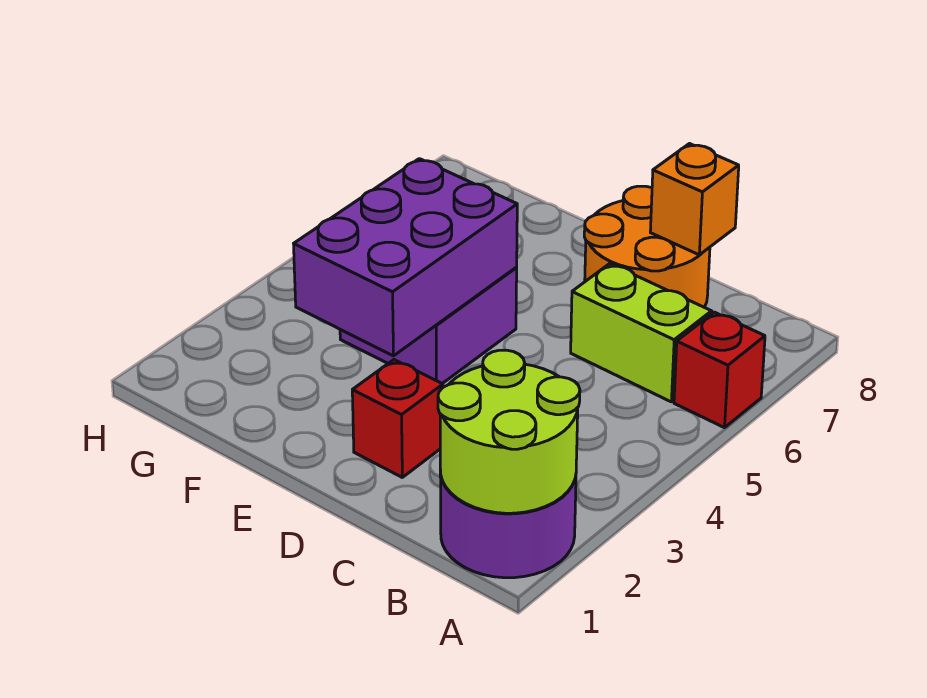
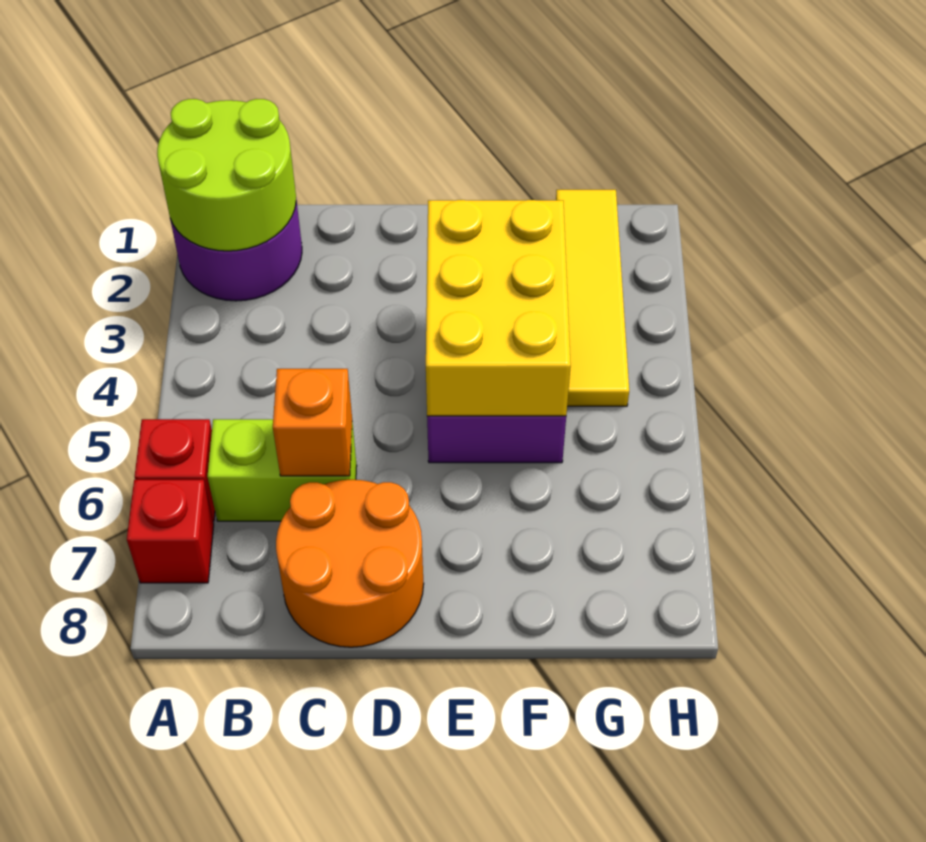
orange brick C8 level 2 -> orange brick C6 level 2
red brick D2 level 1 -> red brick A7 level 1
purple brick E3:F5 level 2 -> yellow brick E3:F5 level 2
none -> yellow tile G1:G4 level 1

